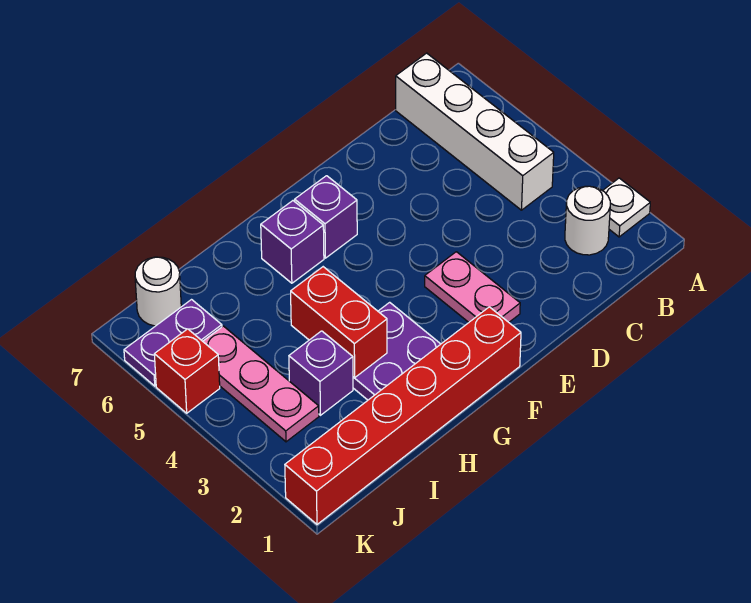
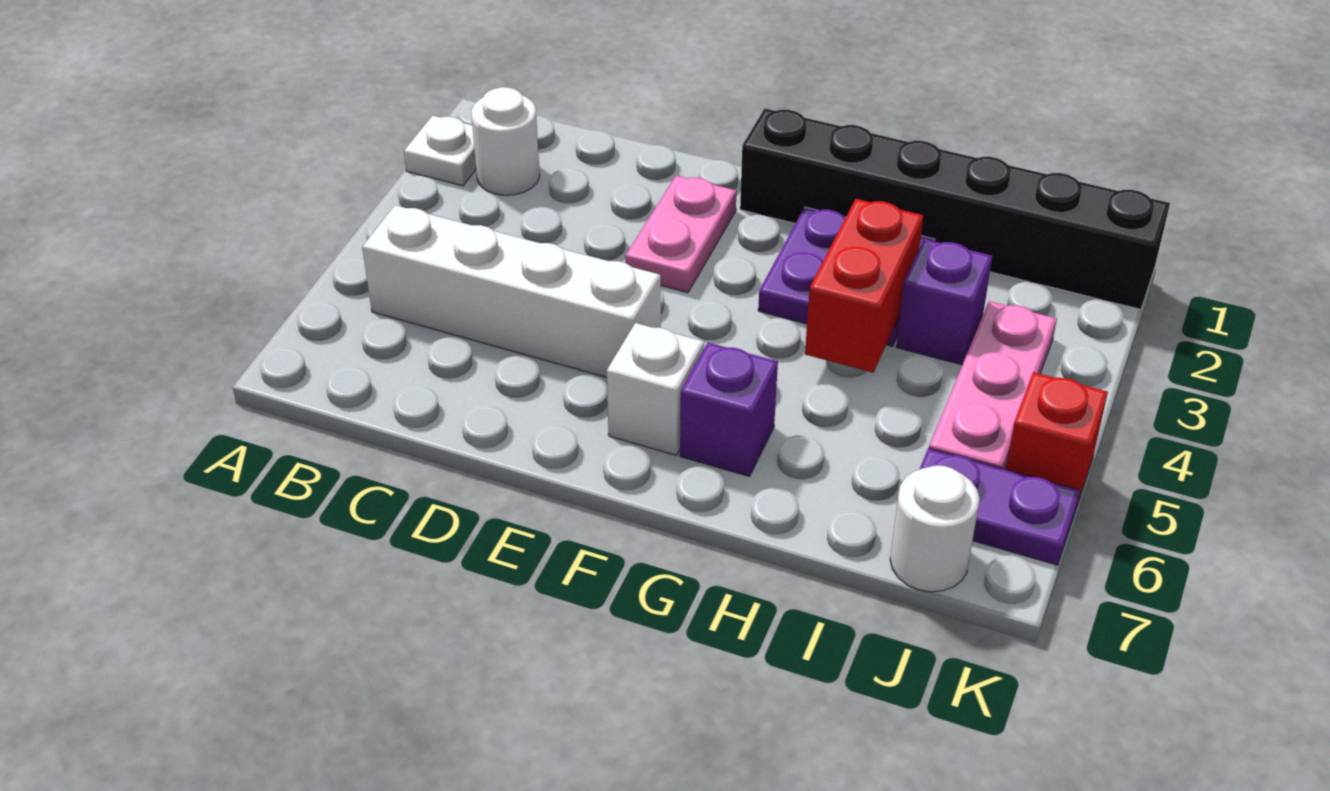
white brick B4:B7 level 1 -> white brick B5:E5 level 1
red brick F1:K1 level 1 -> black brick F1:K1 level 1
purple brick F6 level 1 -> white brick F6 level 1

